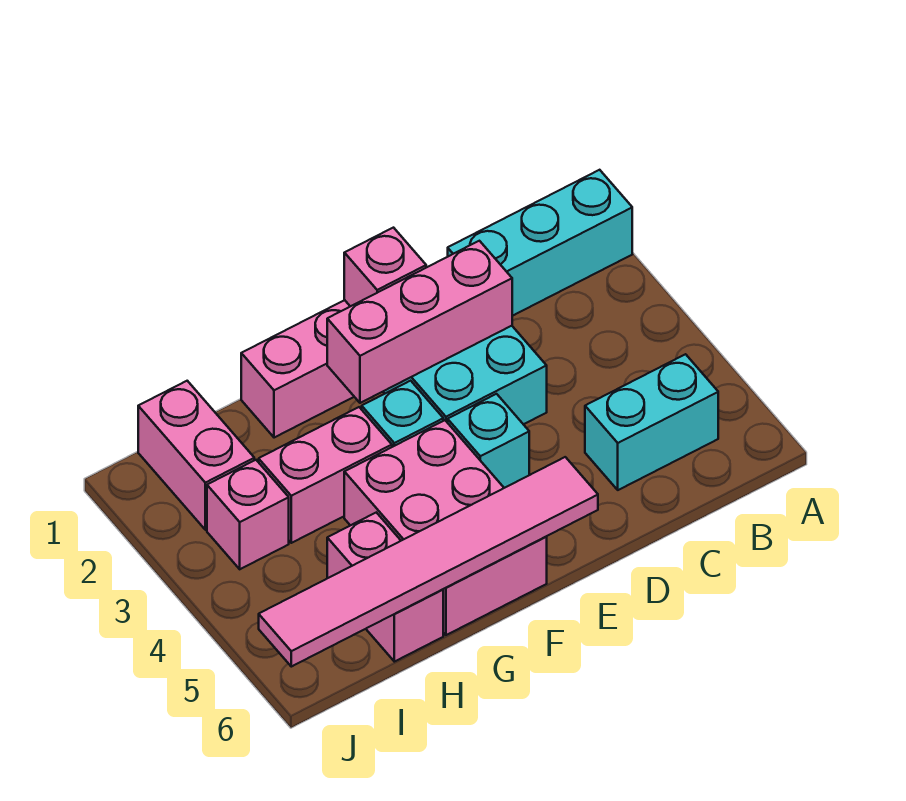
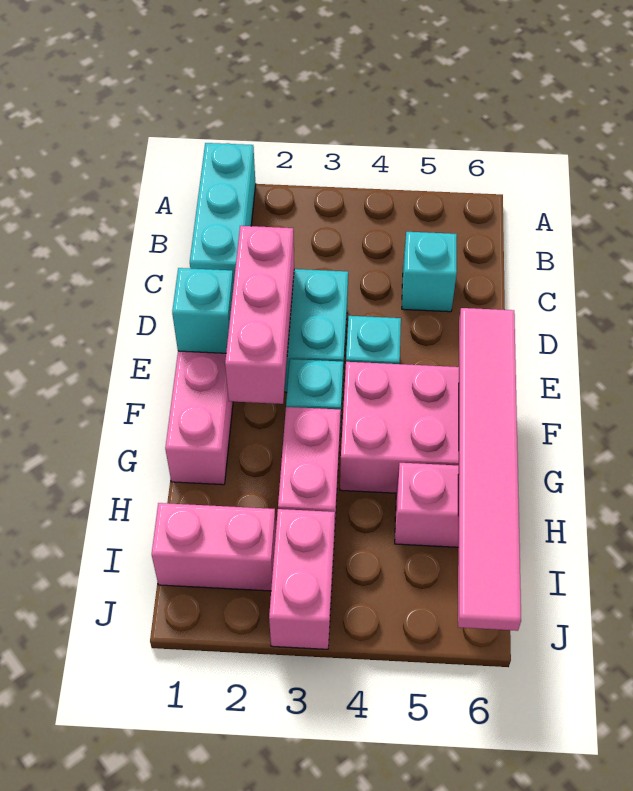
cyan brick B5:C5 level 1 -> cyan brick C5 level 1
pink brick E1 level 2 -> cyan brick E1 level 2
pink brick I3 level 1 -> pink brick I3:J3 level 1

